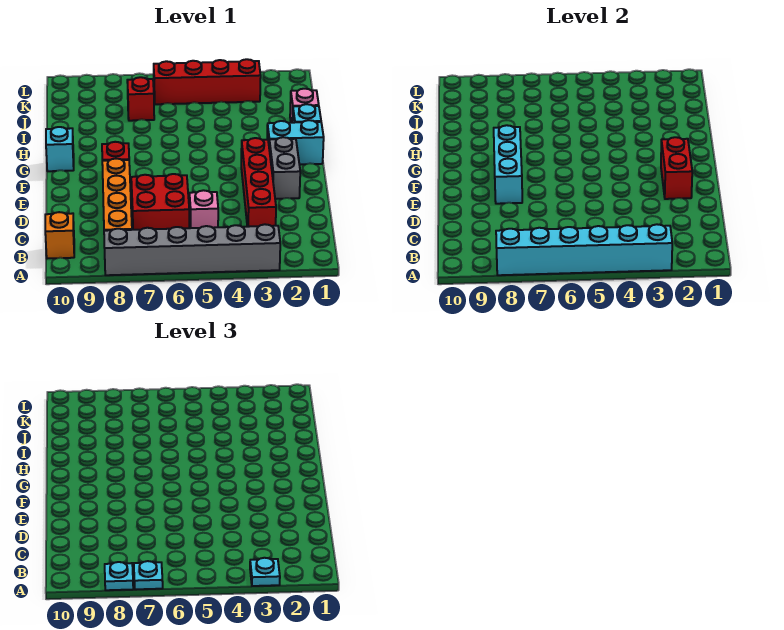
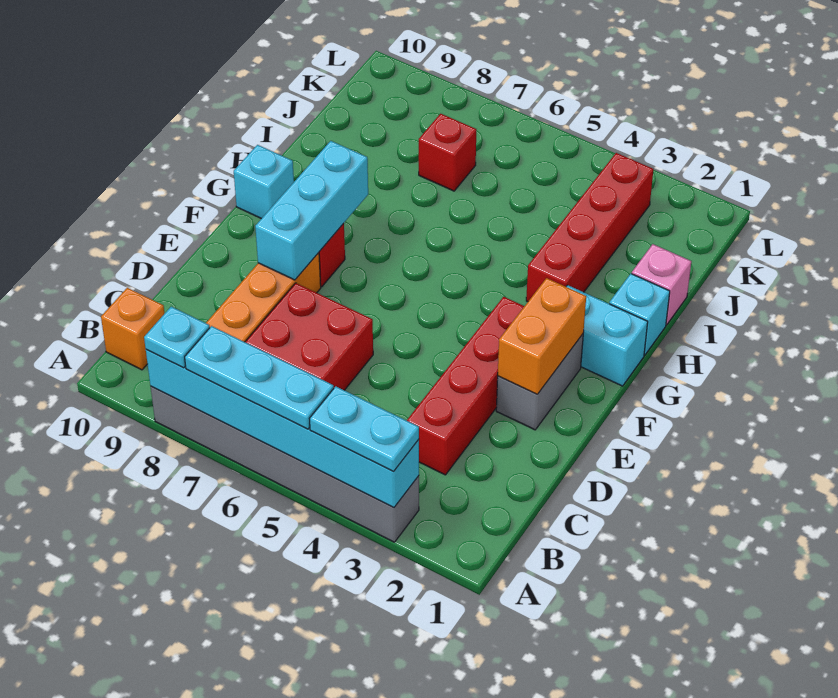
cyan plate A3 level 3 -> cyan plate A3:A4 level 3
cyan plate A7 level 3 -> cyan plate A5:A7 level 3
pink brick C5 level 1 -> none
red brick E2:F2 level 2 -> orange brick E2:F2 level 2
red brick K3:K6 level 1 -> red brick H3:K3 level 1

